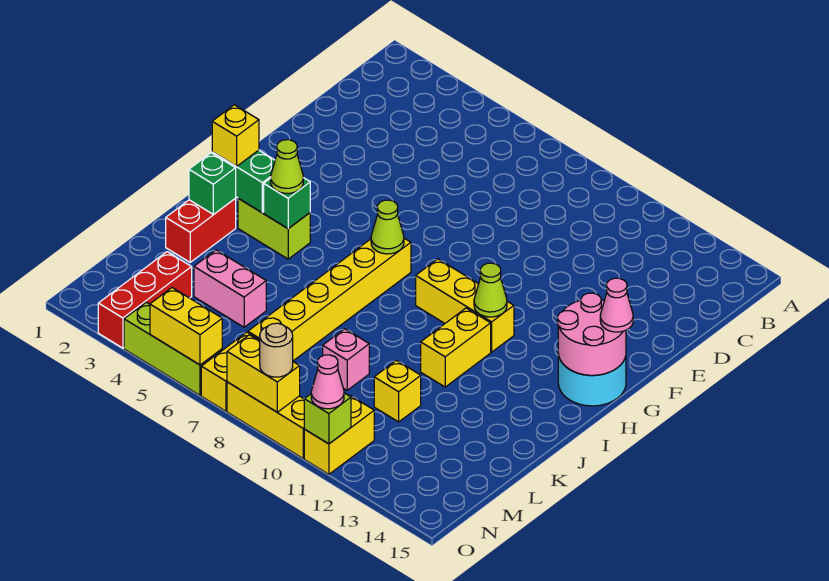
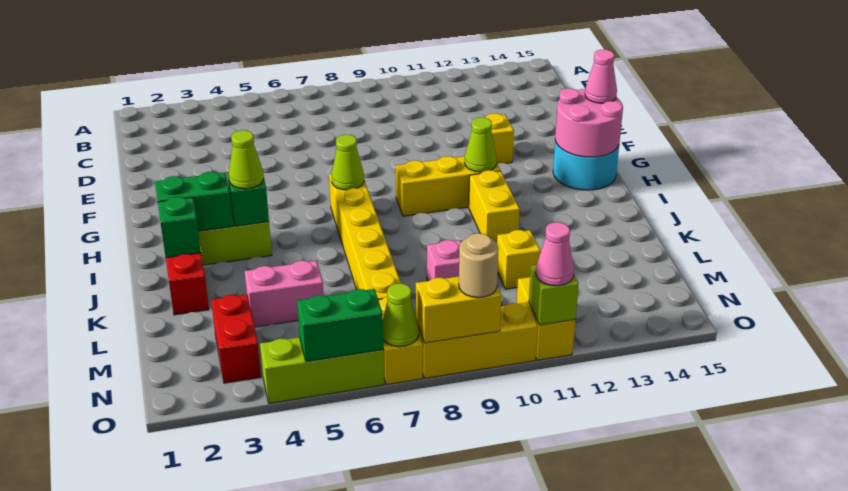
yellow brick I2 level 3 -> yellow brick F12 level 1
red brick M3:O3 level 1 -> red brick M3:N3 level 1
yellow brick O5:O6 level 2 -> green brick O5:O6 level 2
none -> lime cone O7 level 2

